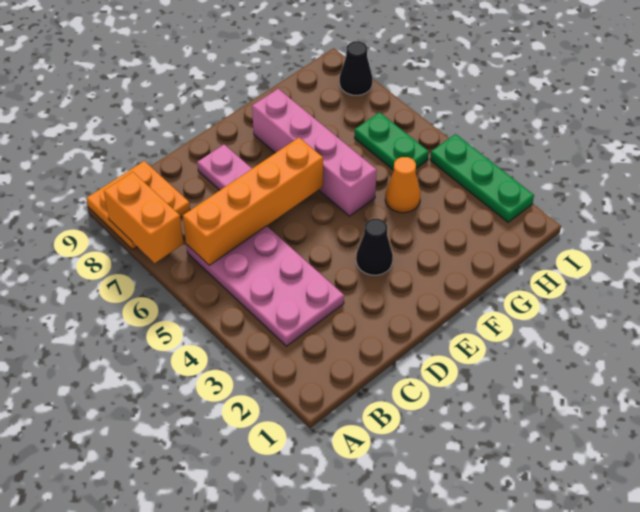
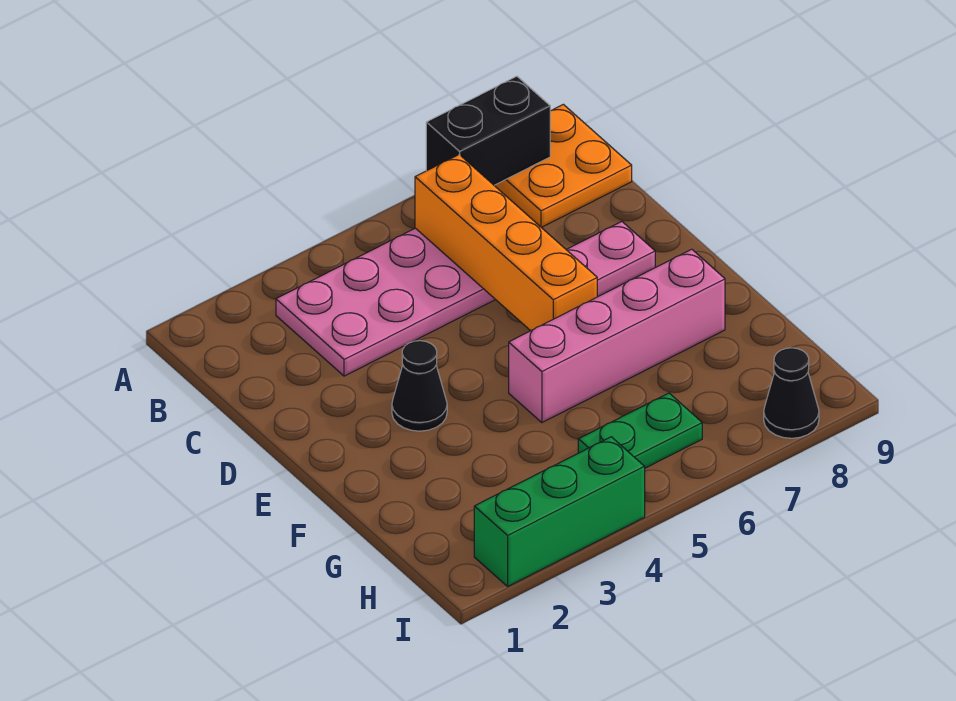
orange brick A7:A8 level 2 -> black brick A7:A8 level 2
orange cone G4 level 1 -> none
green plate I2:I4 level 1 -> green brick I2:I4 level 1

